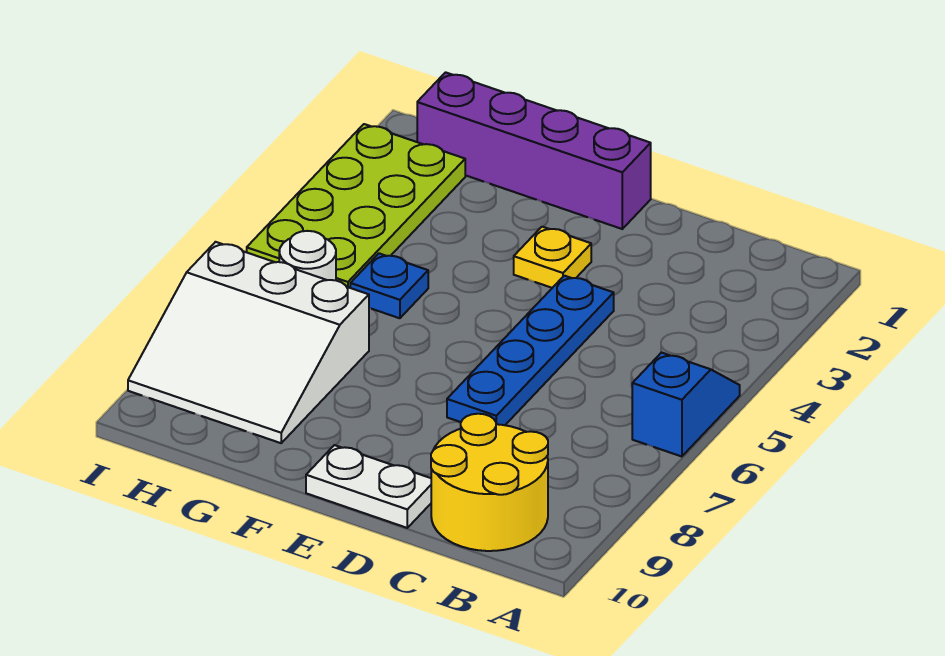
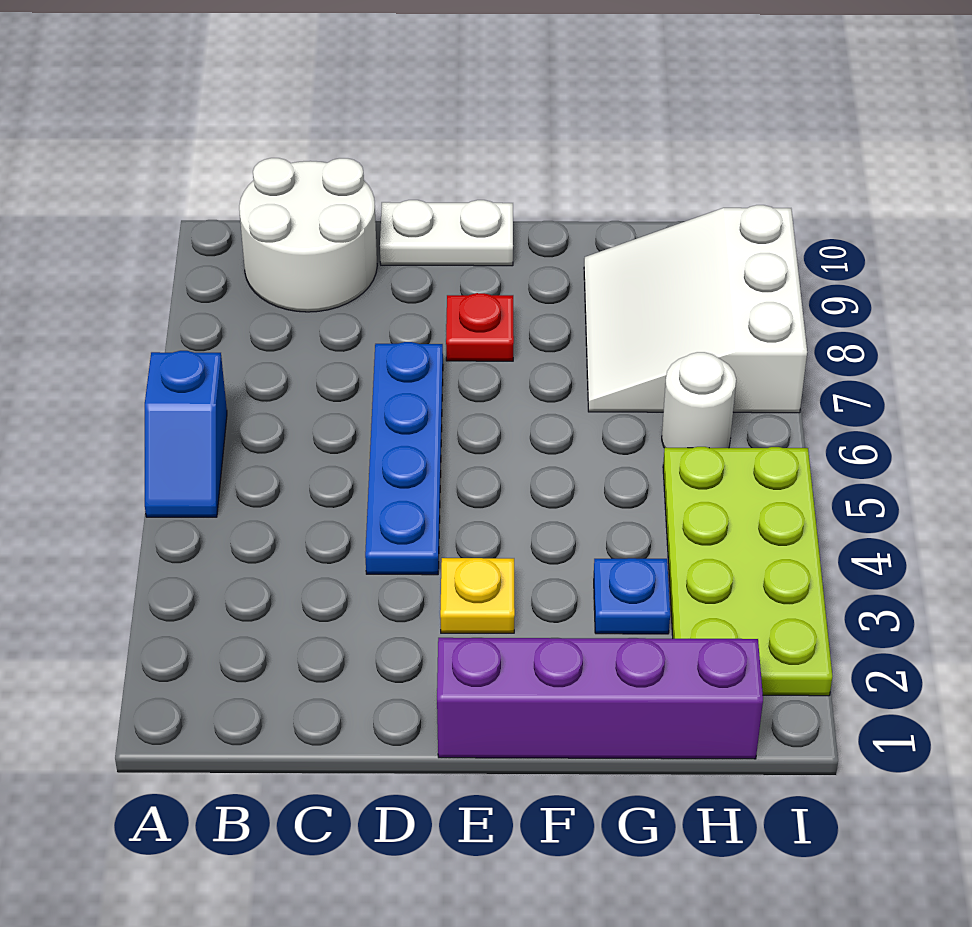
yellow round brick B9:C10 level 1 -> white round brick B9:C10 level 1
none -> red plate E8 level 1
blue plate G5 level 1 -> blue plate G3 level 1
white slope G7:I9 level 1 top 7 -> white slope G7:I9 level 1 top I

